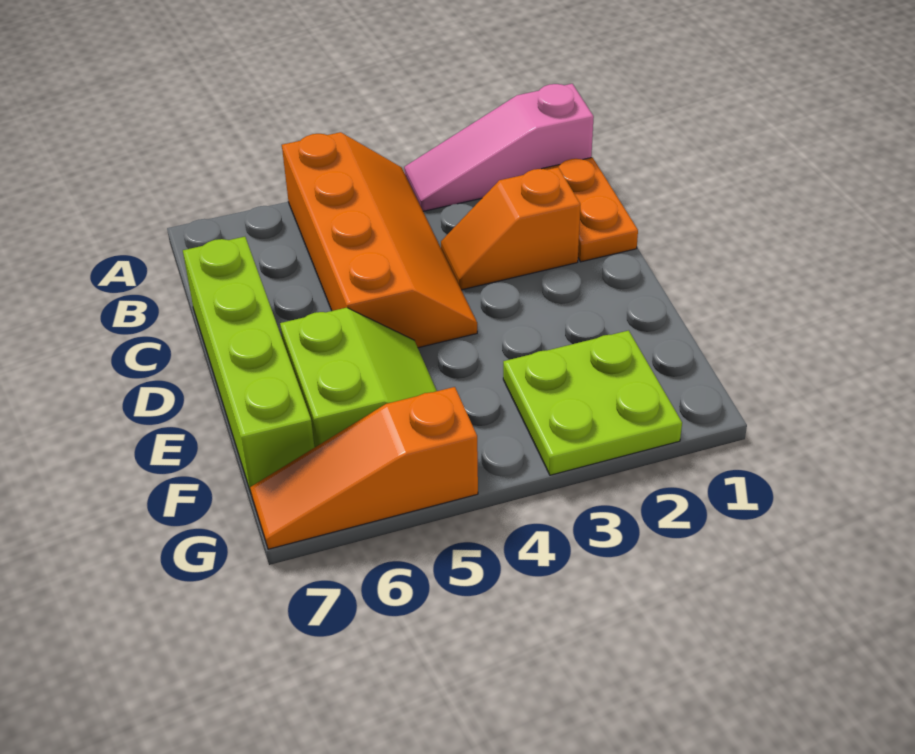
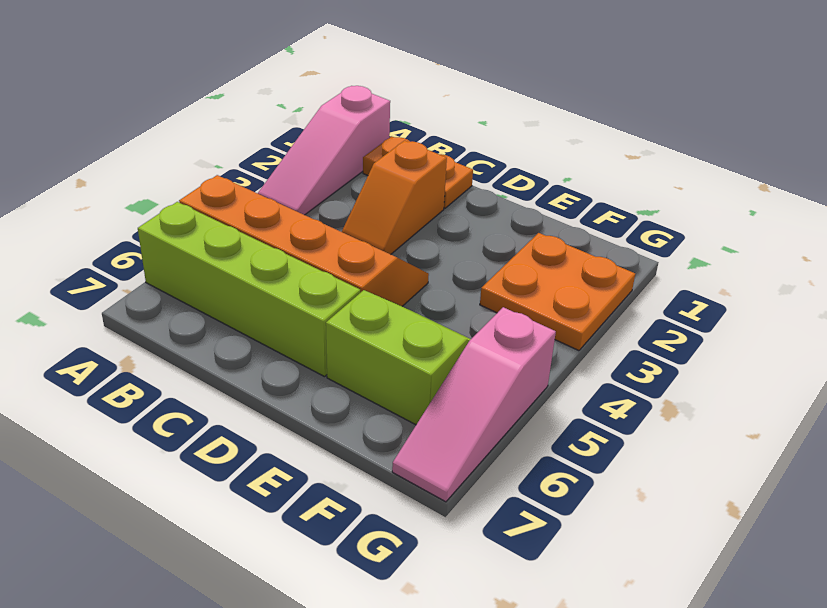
lime brick C7:F7 level 1 -> lime brick A6:D6 level 1
lime plate F2:G3 level 1 -> orange plate F2:G3 level 1
orange slope G5:G7 level 1 top 5 -> pink slope G5:G7 level 1 top 5

